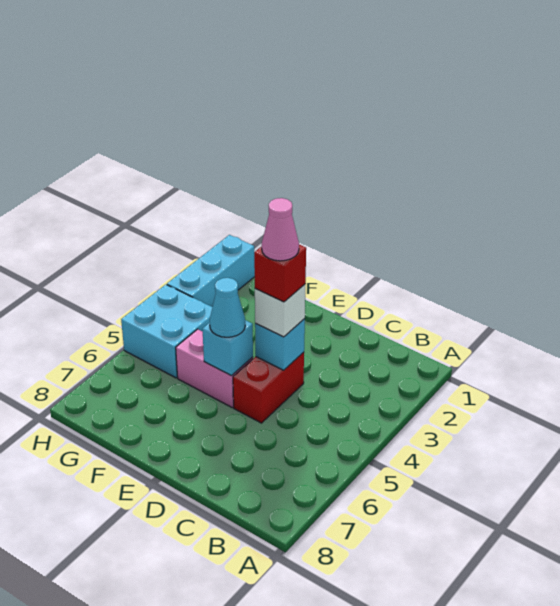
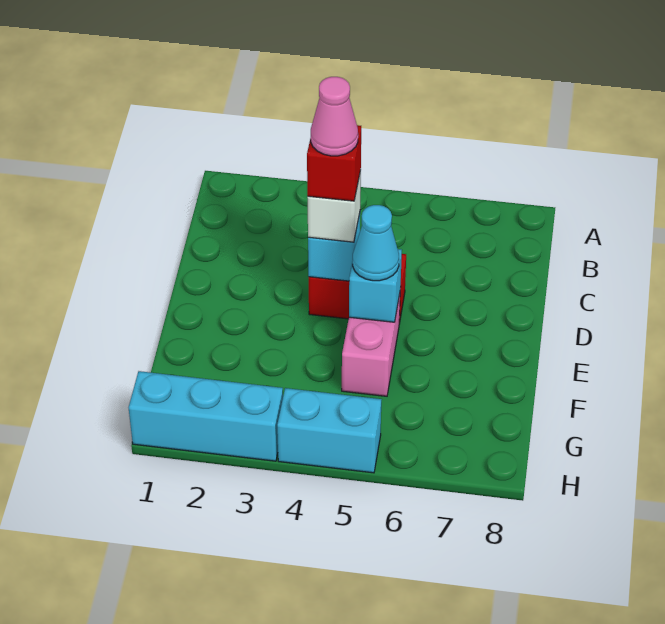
cyan brick G4:H5 level 1 -> cyan brick H4:H5 level 1

